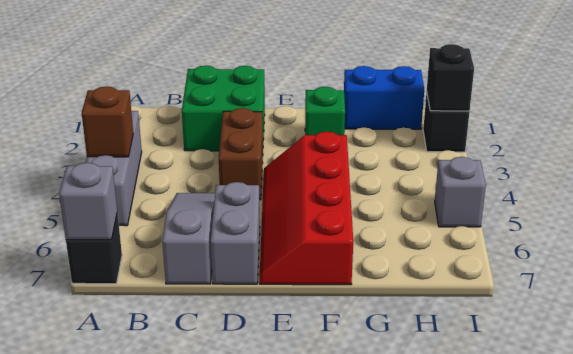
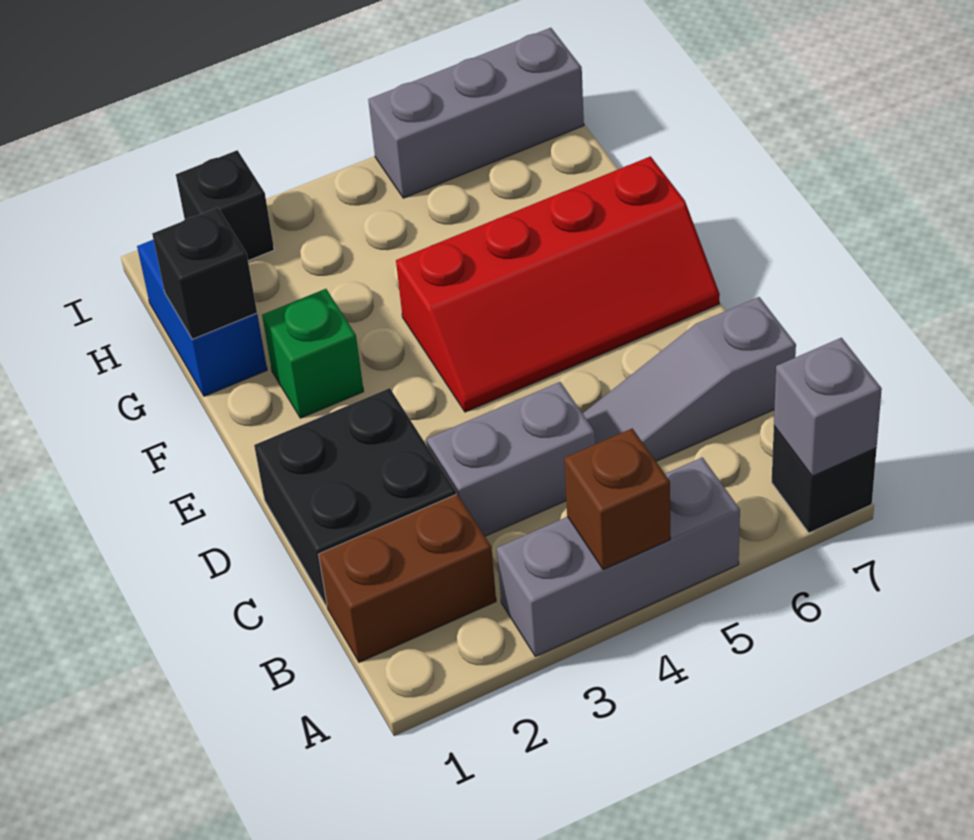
green brick C1:D2 level 1 -> black brick C1:D2 level 1
brown brick D3:D4 level 1 -> brown brick B1:B2 level 1
grey brick D6:D7 level 1 -> grey brick C3:C4 level 1
black brick I2 level 2 -> black brick G1 level 2
grey brick I5 level 1 -> grey brick I5:I7 level 1

